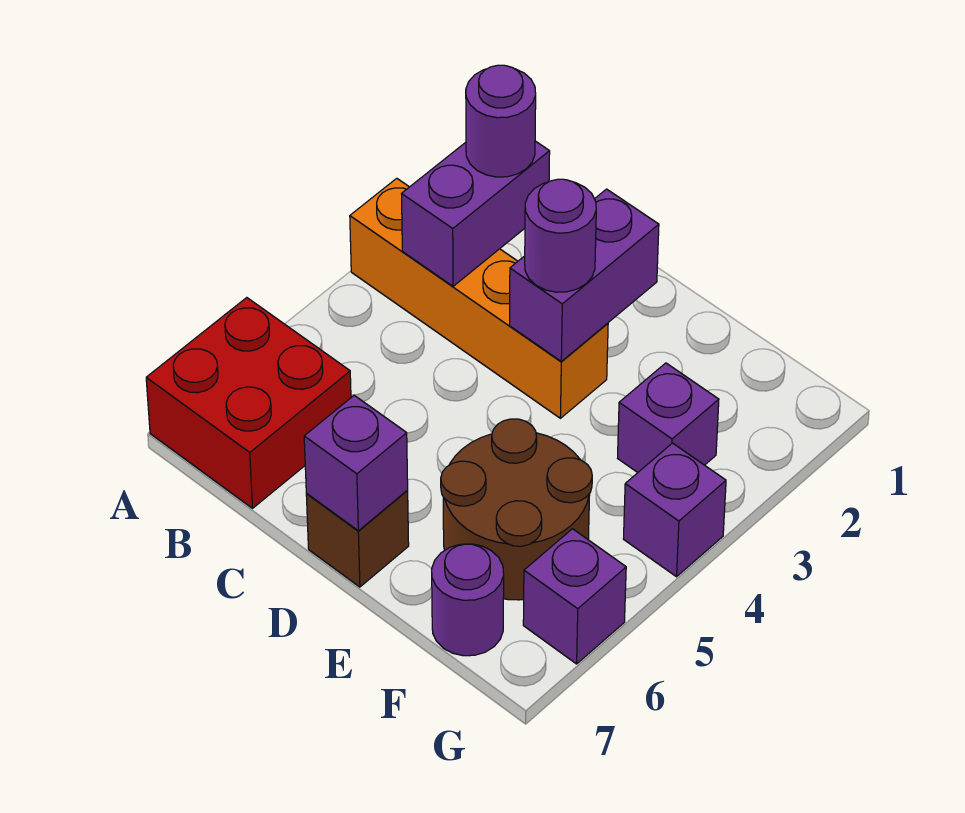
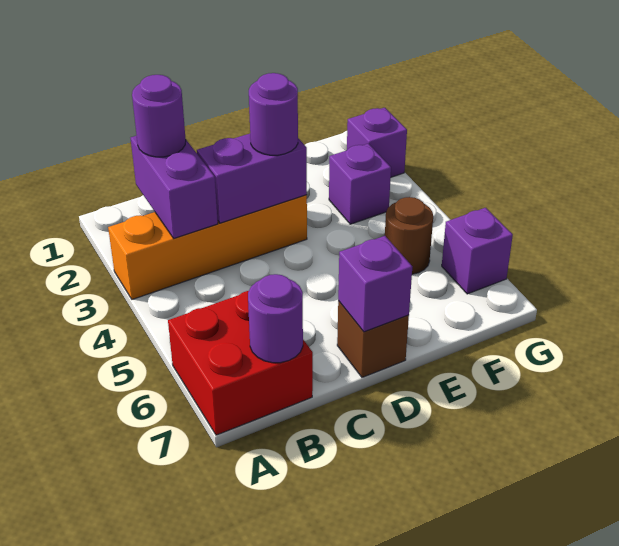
purple brick D2:D3 level 2 -> purple brick C3:D3 level 2
brown round brick E5:F6 level 1 -> brown round brick F5 level 1
purple round brick F7 level 1 -> purple round brick B7 level 2
purple brick G4 level 1 -> purple brick G2 level 1

